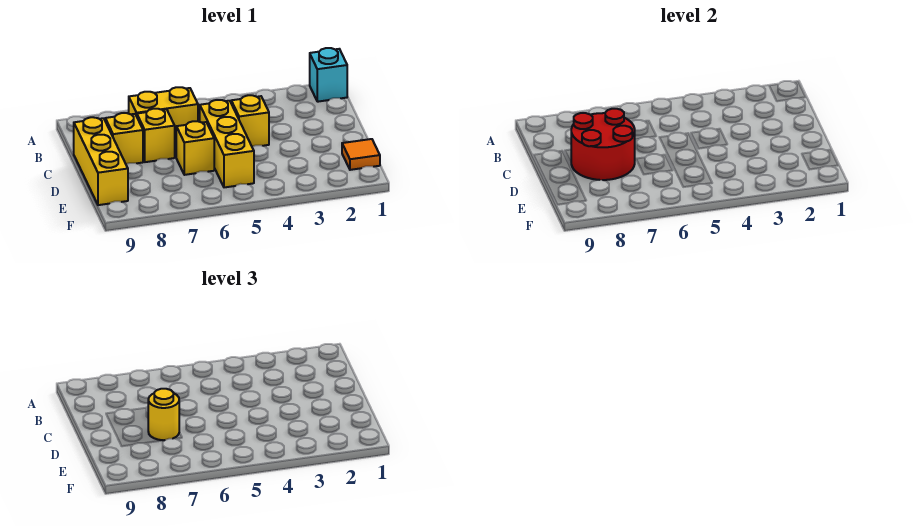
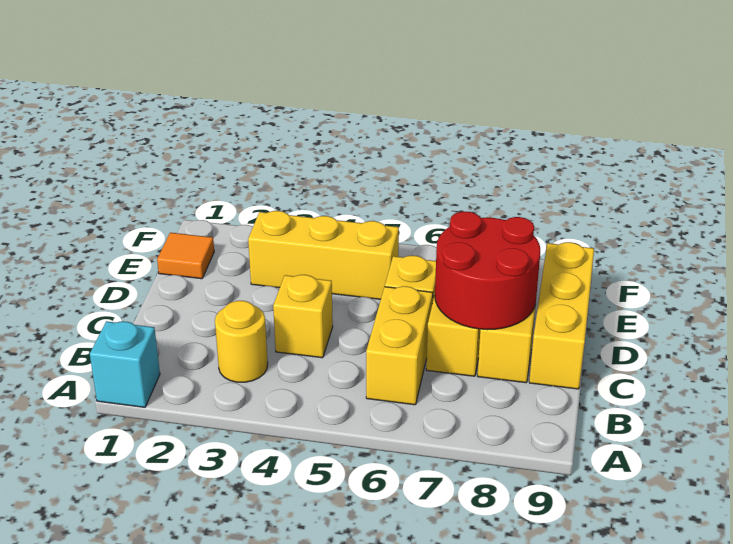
yellow brick B6:B7 level 1 -> yellow brick B6:C6 level 1
yellow brick C5:E5 level 1 -> yellow brick E3:E5 level 1
yellow round brick D7 level 3 -> yellow round brick B3 level 1

